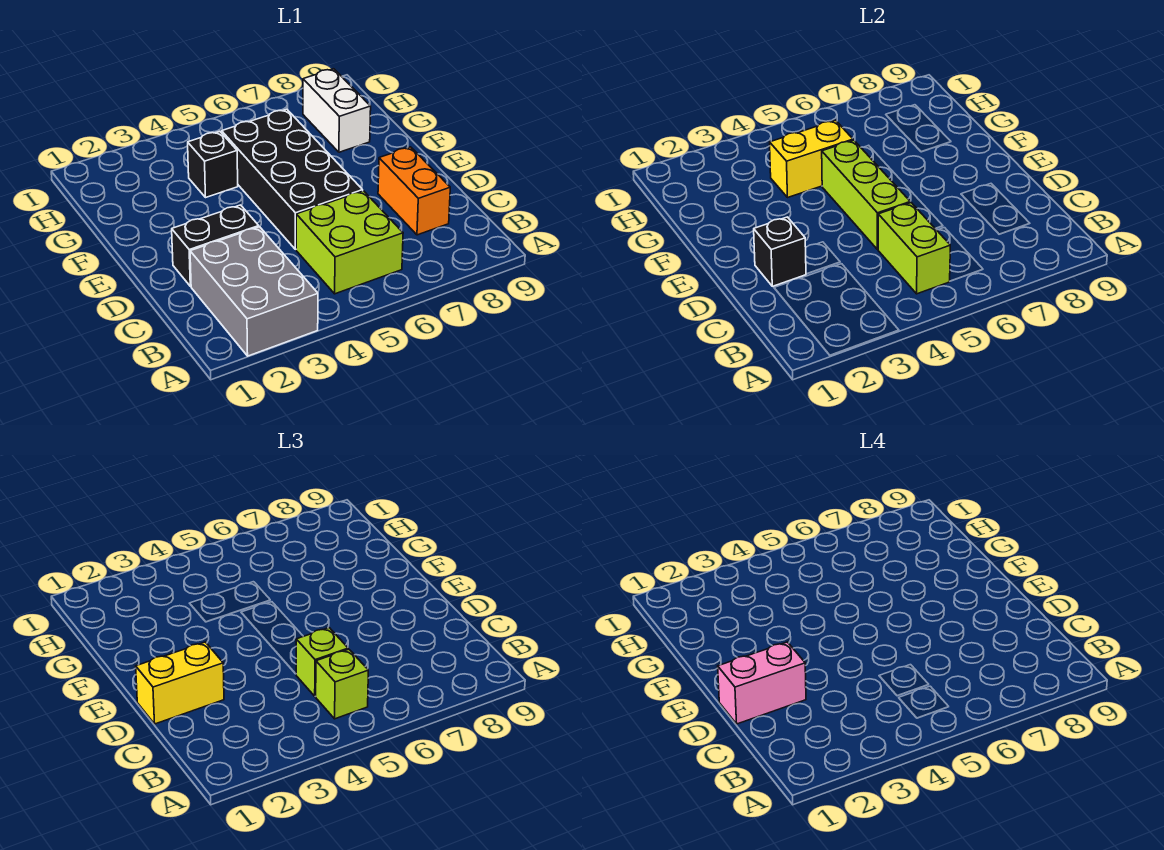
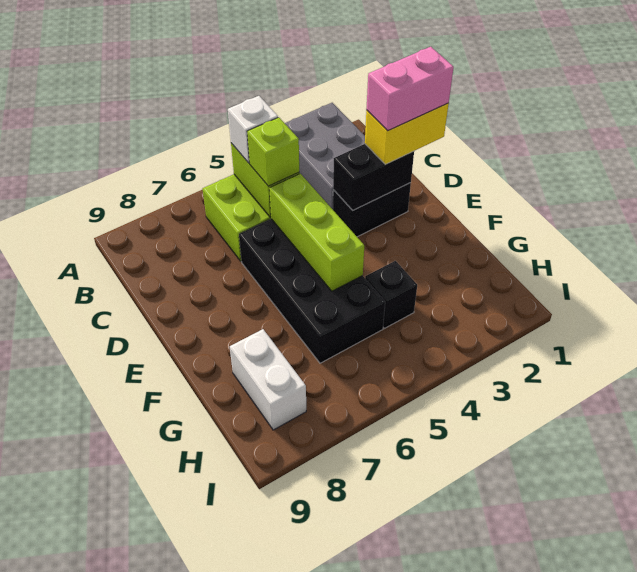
lime brick B5 level 3 -> white brick B5 level 3
orange brick C8:D8 level 1 -> none
black brick D2 level 2 -> black brick D2:D3 level 2
yellow brick G4:G5 level 2 -> none

